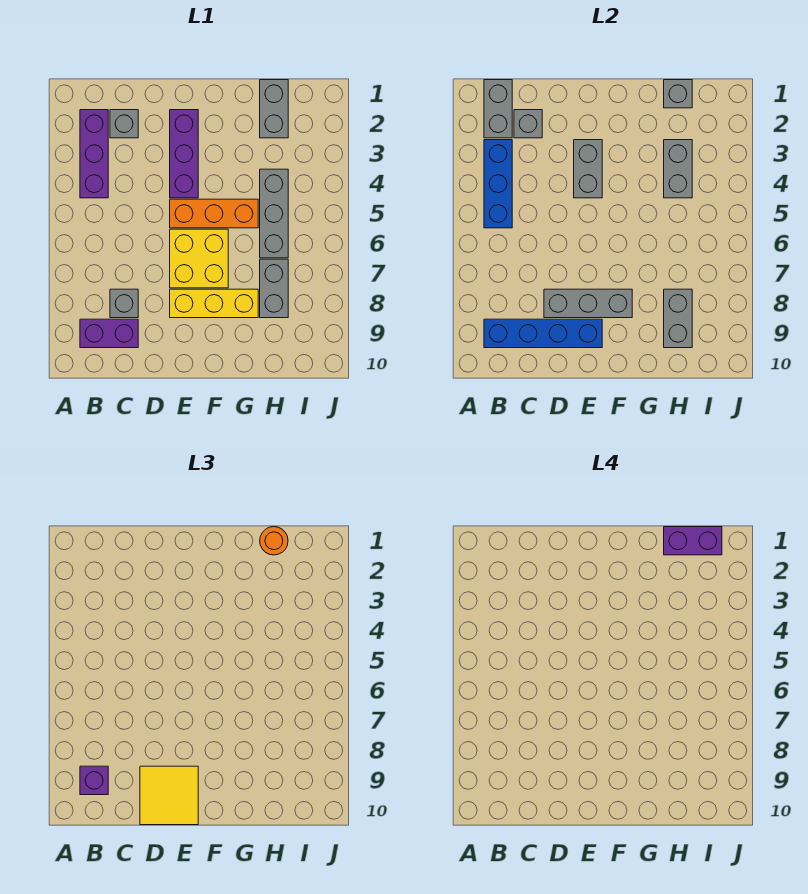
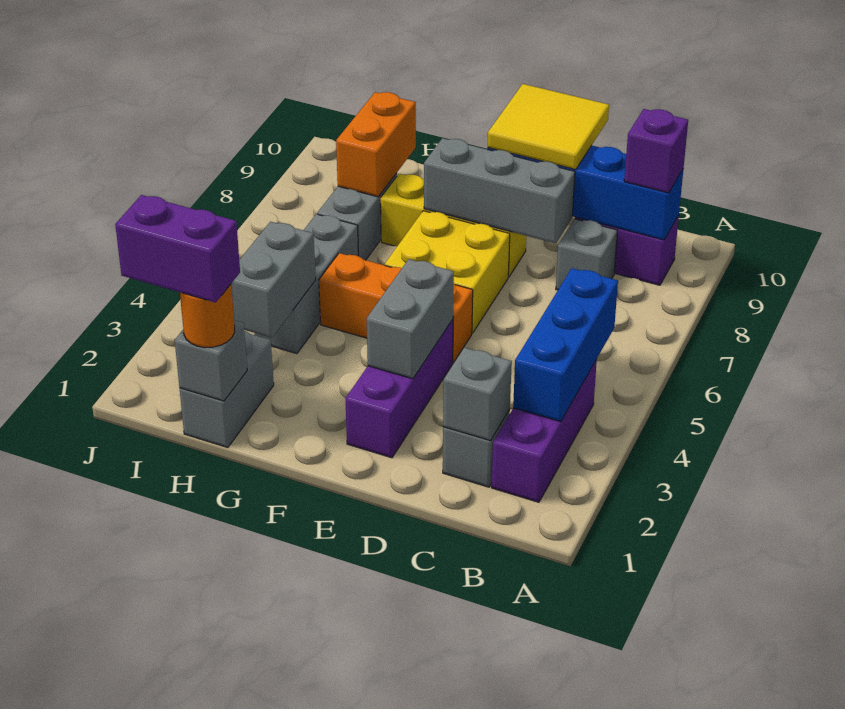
grey brick B1:B2 level 2 -> none
grey brick H8:H9 level 2 -> orange brick H8:H9 level 2

